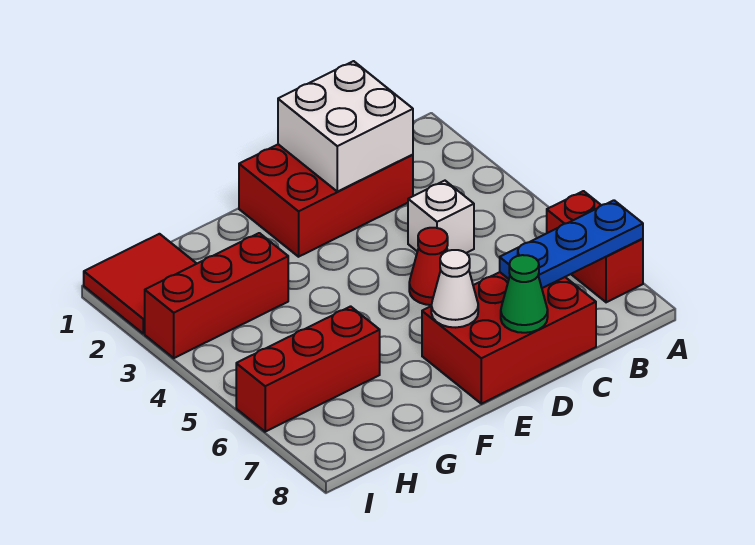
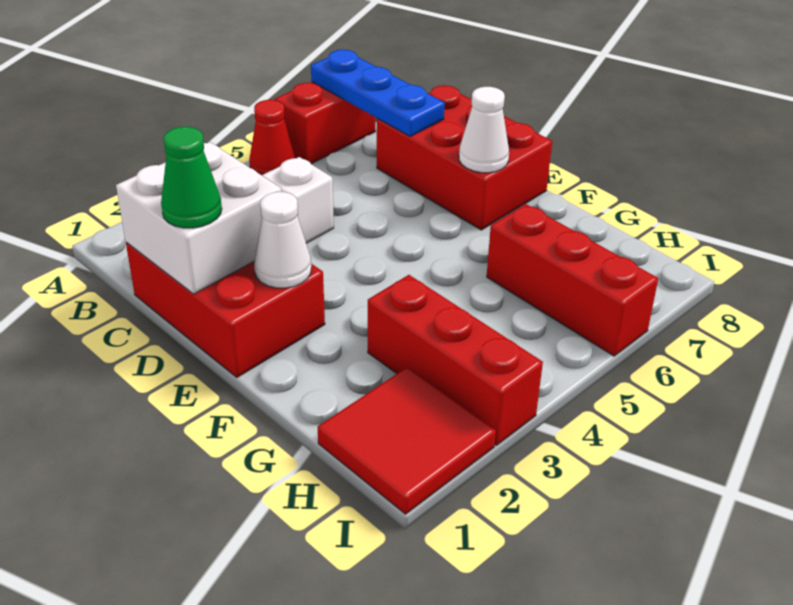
red cone D5 level 1 -> red cone A5 level 1
green cone D8 level 2 -> green cone D1 level 3
none -> white cone E2 level 2

